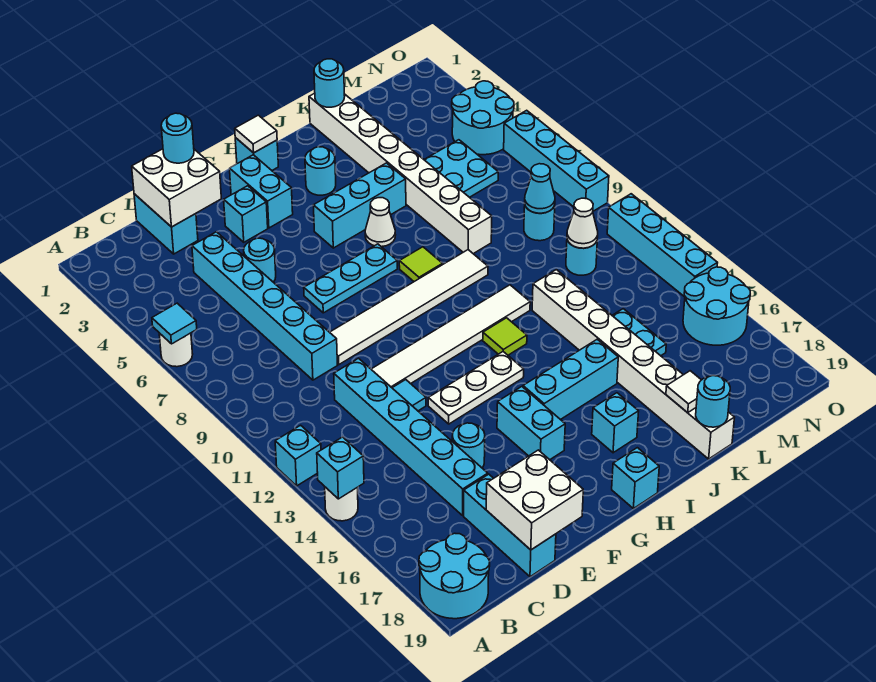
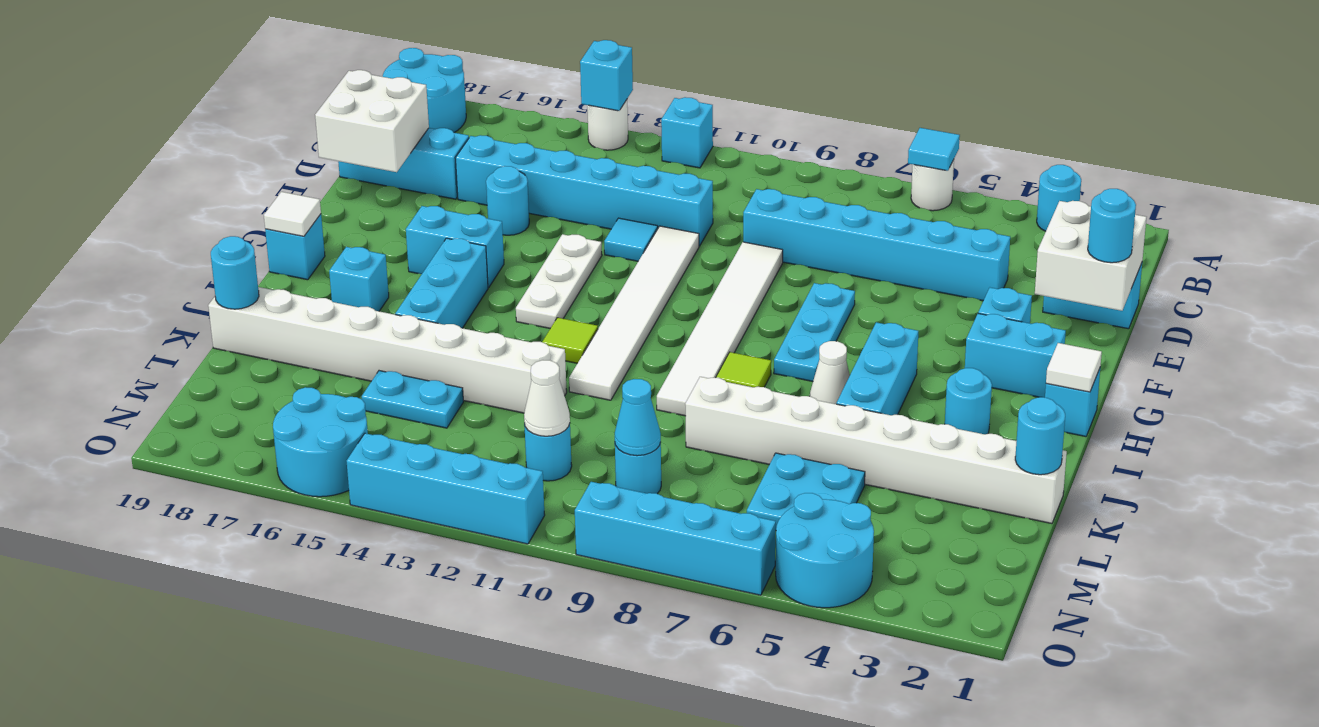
cyan round brick E5 level 1 -> cyan round brick A3 level 1
white tile K18 level 2 -> white tile H19 level 2

